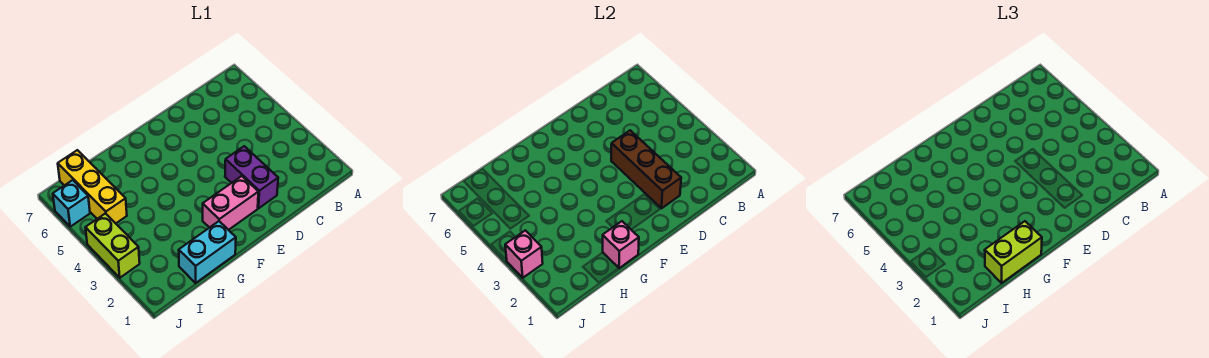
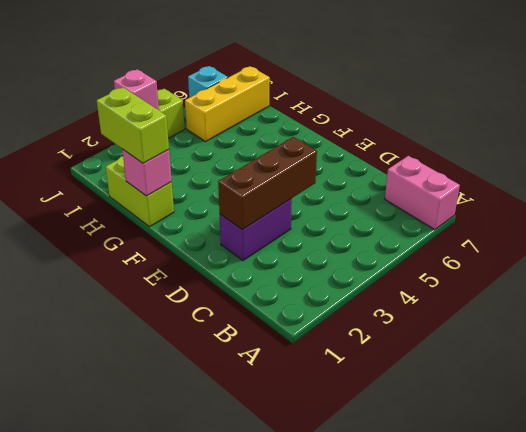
pink brick E2:F2 level 1 -> pink brick A7:B7 level 1
cyan brick G1:H1 level 1 -> lime brick G1:H1 level 1

